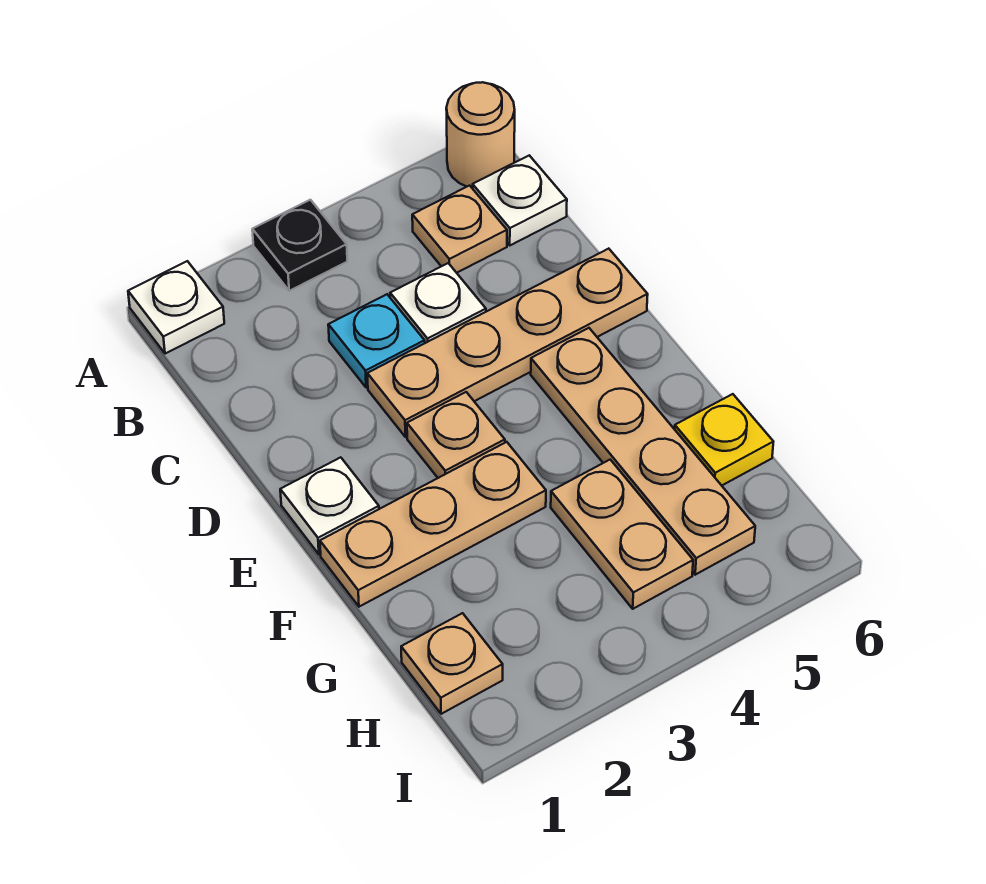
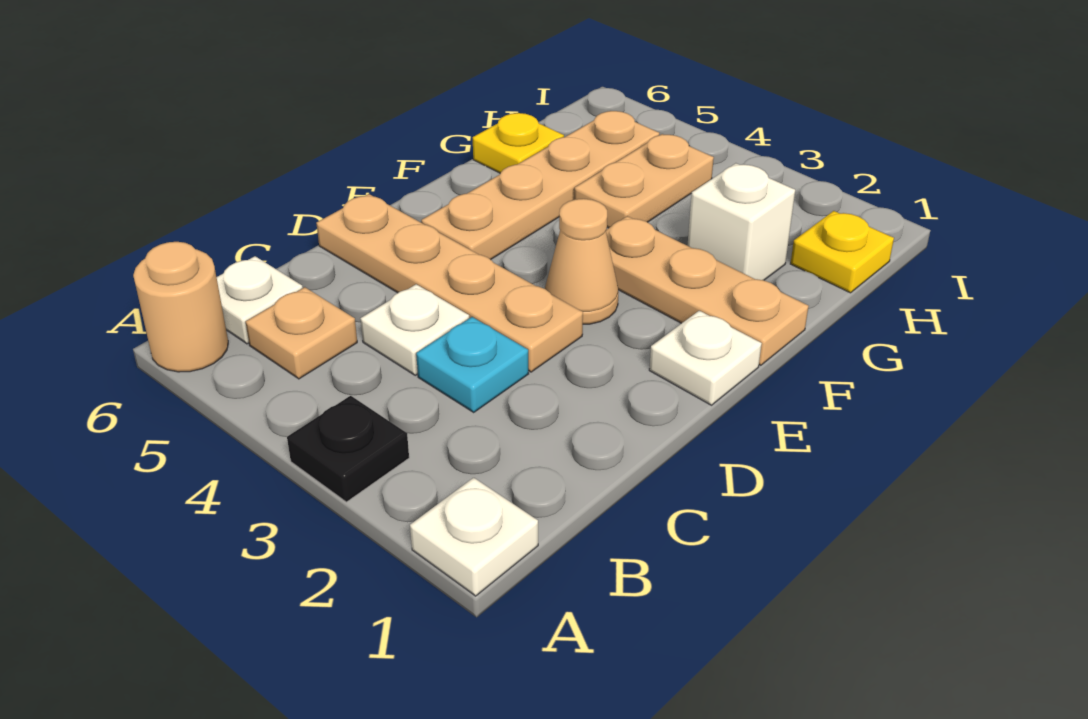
tan plate E3 level 1 -> tan cone E3 level 1
none -> white brick G2 level 1
tan plate H1 level 1 -> yellow plate H1 level 1

